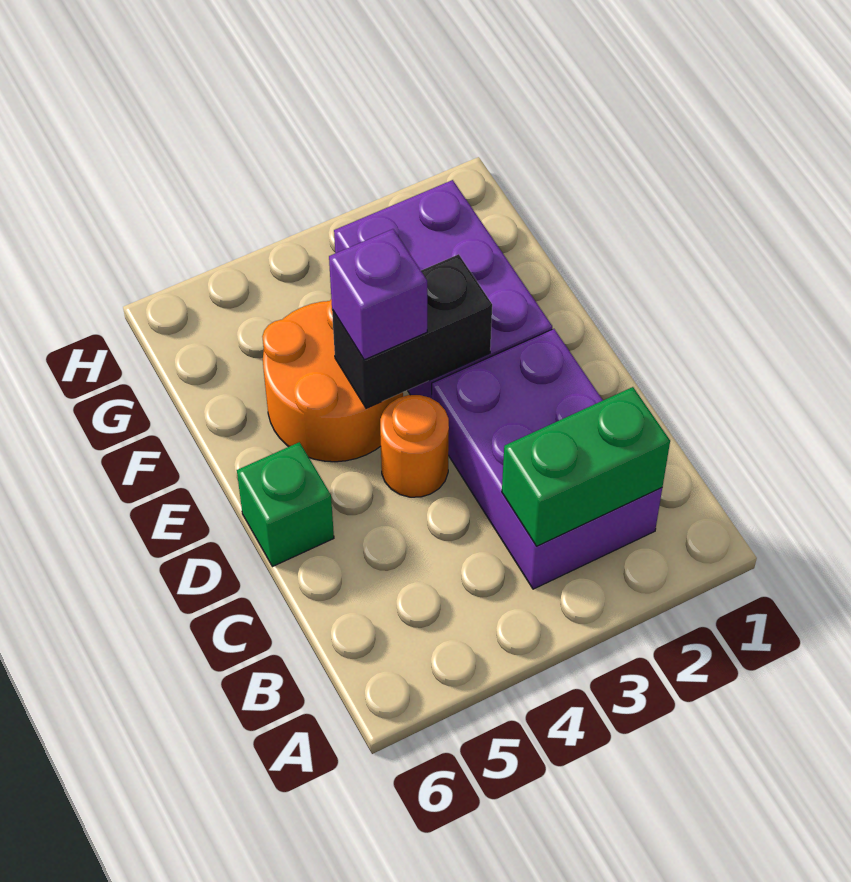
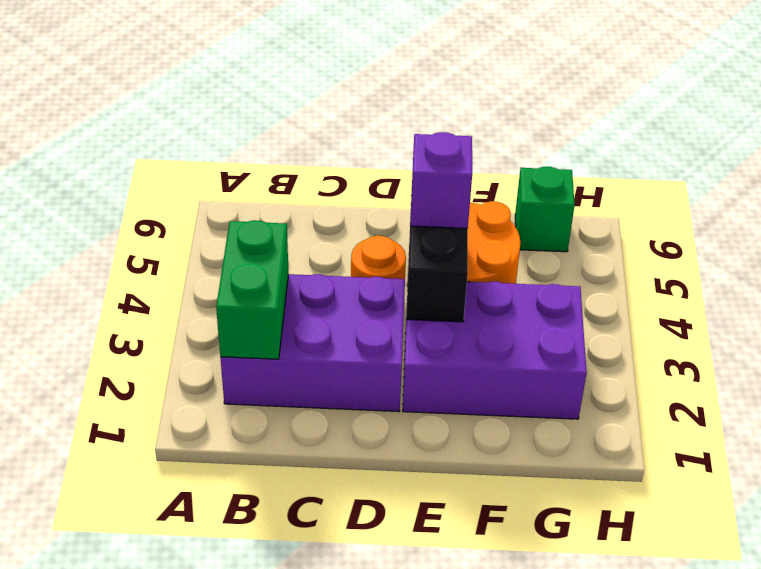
green brick D6 level 1 -> green brick G6 level 1

